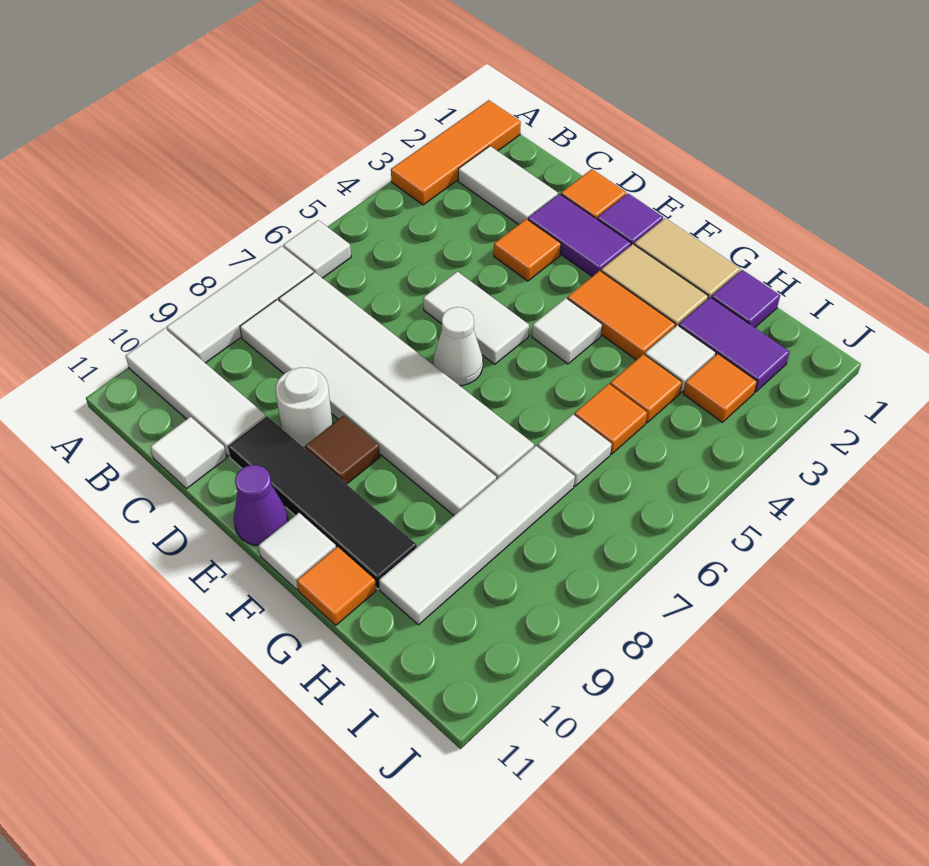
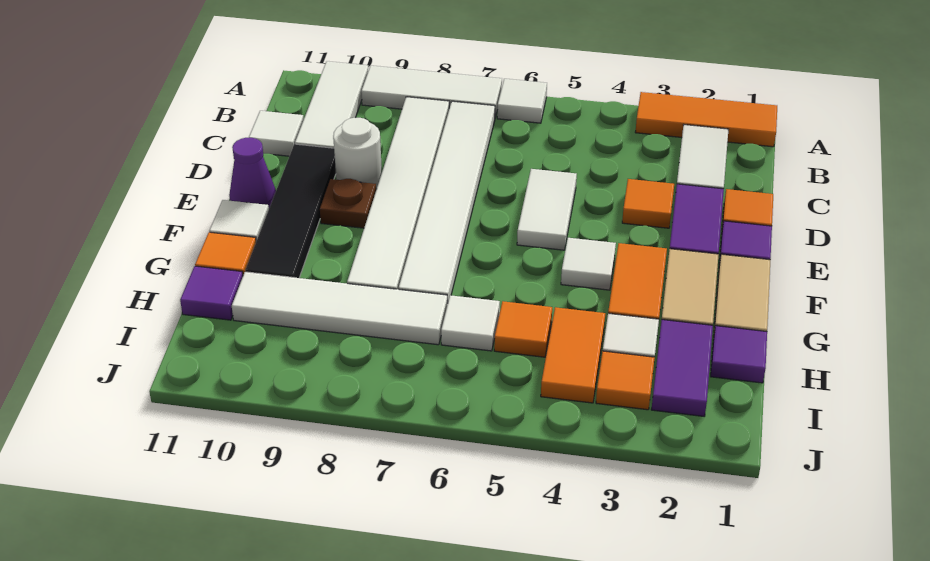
white cone E6 level 1 -> none
brown tile E9 level 1 -> brown plate E9 level 1
orange tile H4 level 1 -> orange tile H4:I4 level 1
none -> purple tile H11 level 1

